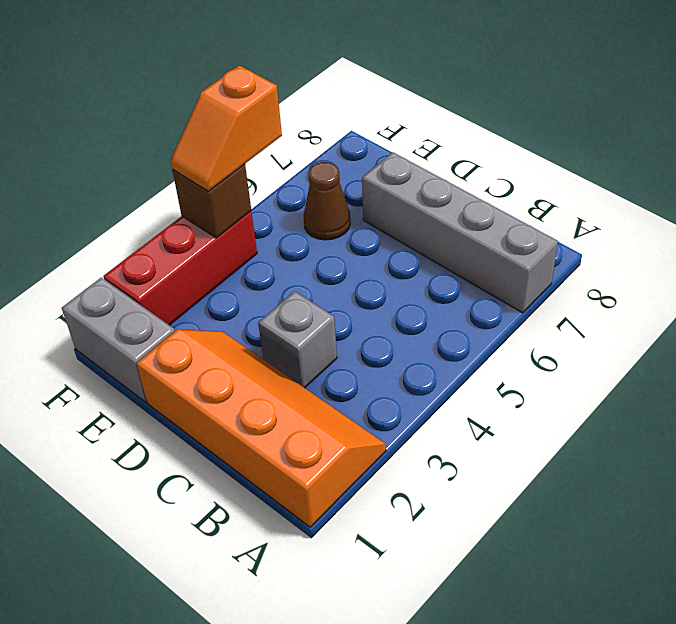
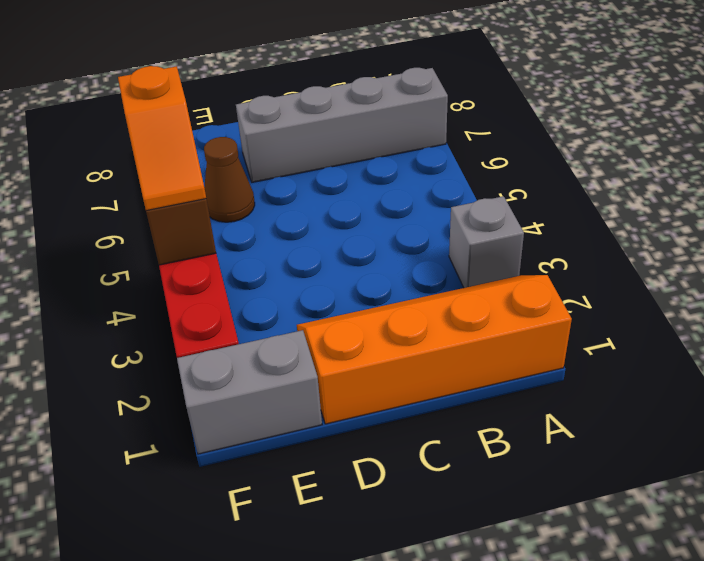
grey brick C3 level 1 -> grey brick A3 level 1

